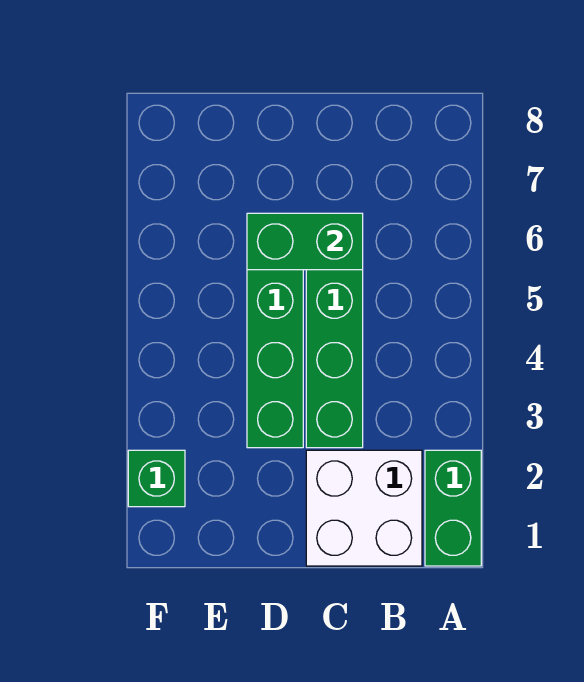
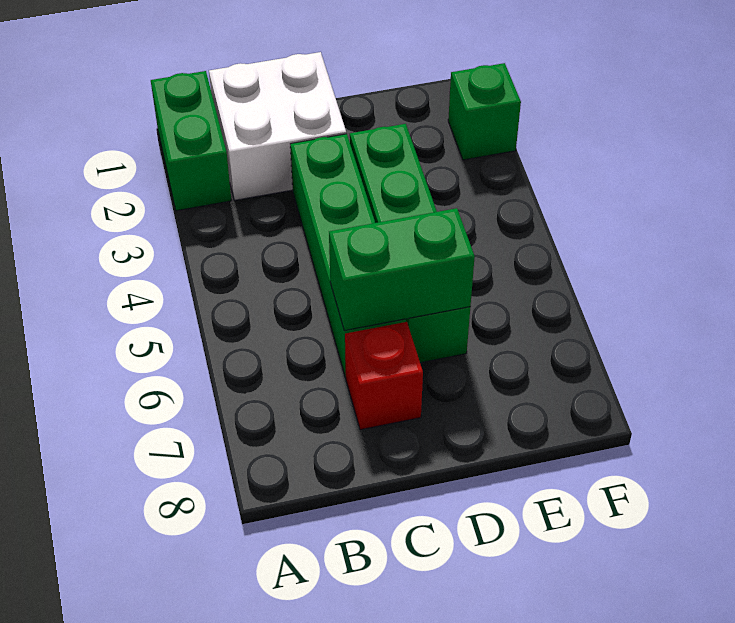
none -> red brick C7 level 1

